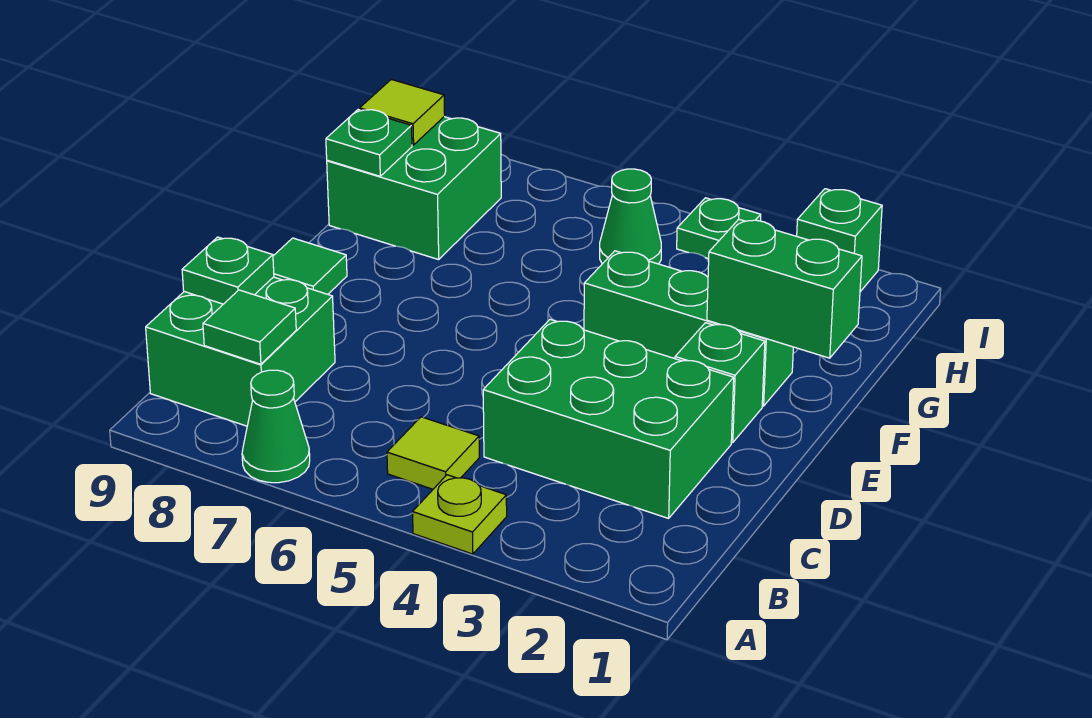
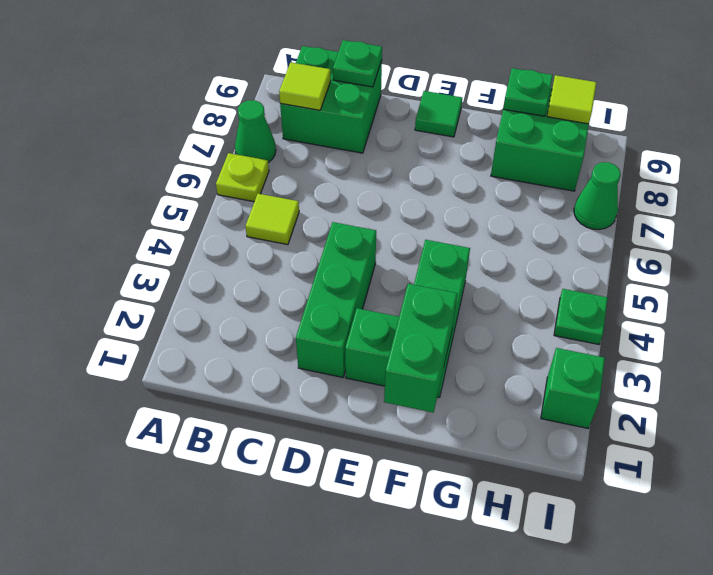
lime plate A4 level 1 -> lime plate A6 level 1
green tile B8 level 2 -> lime tile B8 level 2
green brick C2:D4 level 1 -> green brick D2:D4 level 1
green cone H5 level 1 -> green cone I7 level 1

